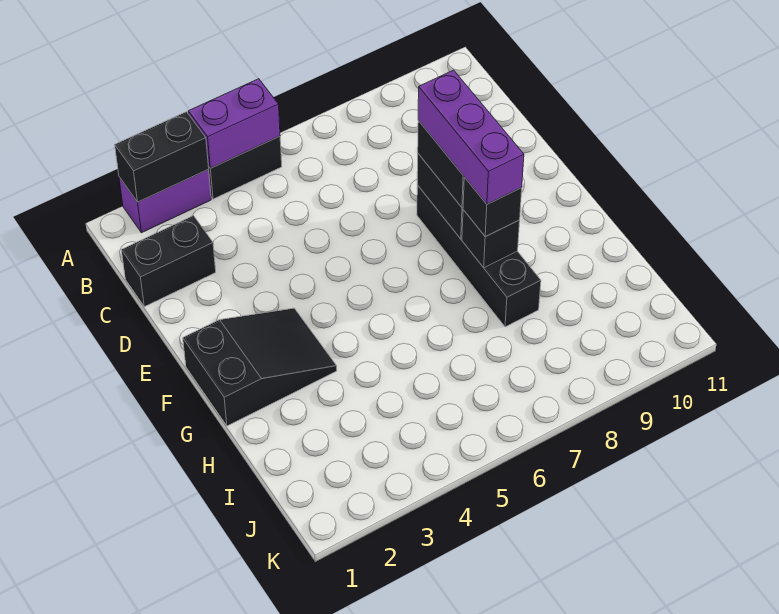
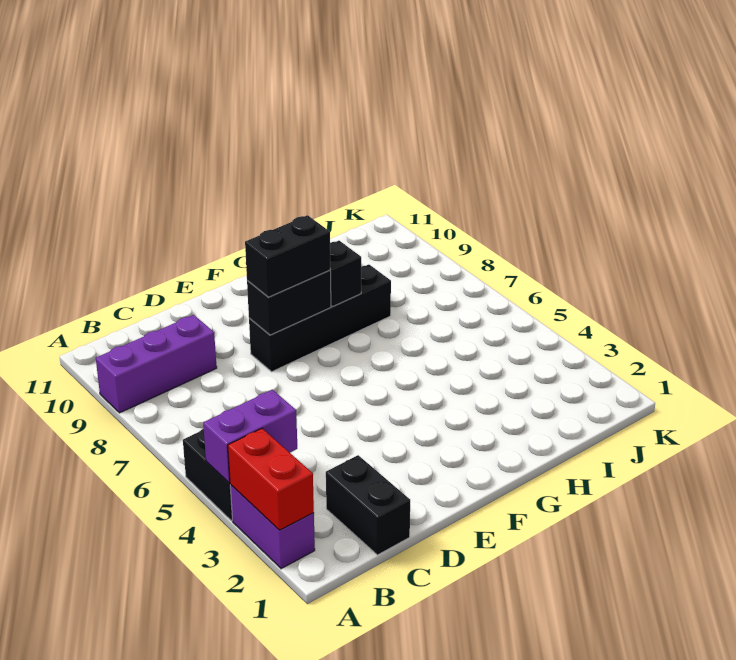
black brick A2:A3 level 2 -> red brick A2:A3 level 2
purple brick A4:A5 level 2 -> purple brick A4:B4 level 2
purple brick E8:G8 level 4 -> purple brick A9:C9 level 1
black slope F1:G3 level 1 top 1 -> none
black brick G8 level 3 -> none

